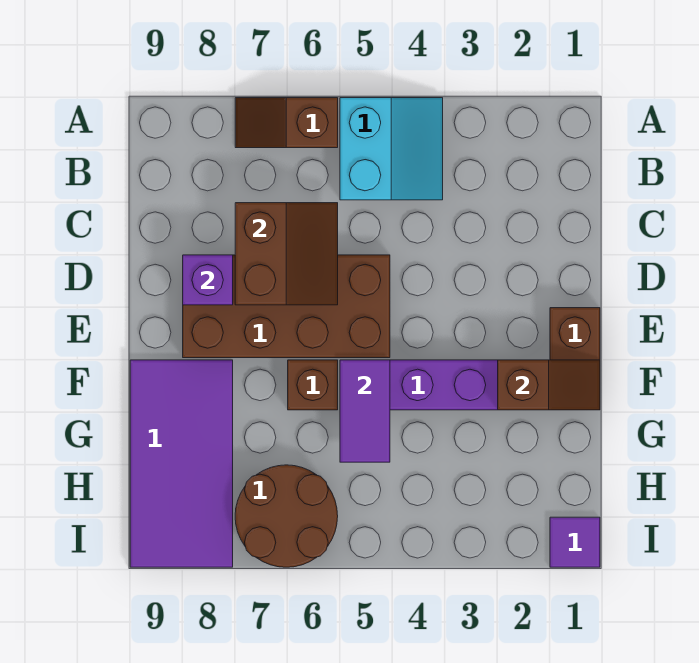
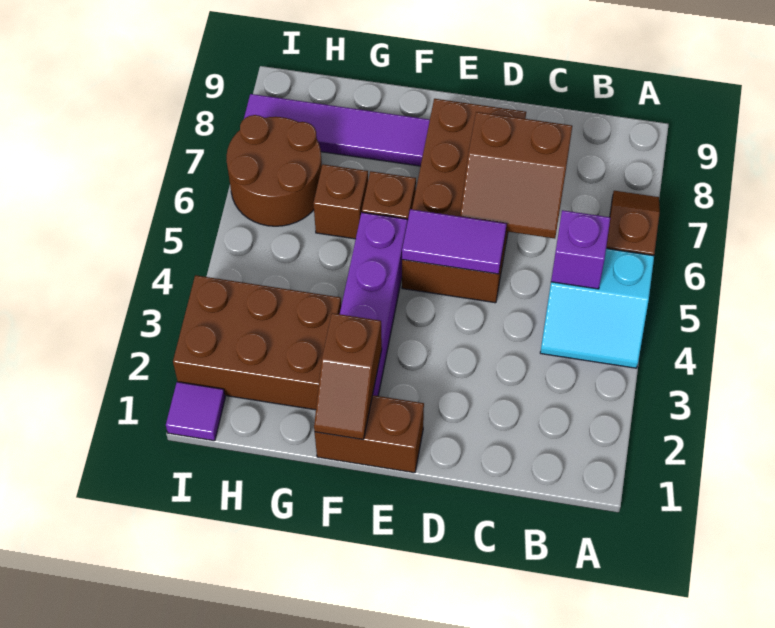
purple brick D8 level 2 -> purple brick B5 level 2
purple tile F5:G5 level 2 -> purple tile D5:E5 level 2
purple tile F8:I9 level 1 -> purple tile F8:I8 level 1
none -> brown brick G2:I3 level 1
none -> brown brick G6 level 1

